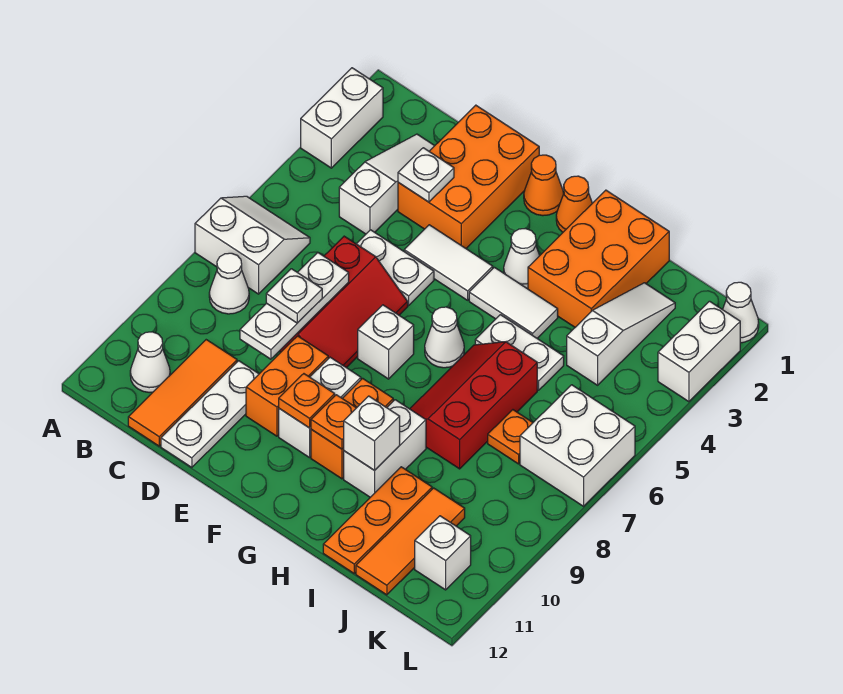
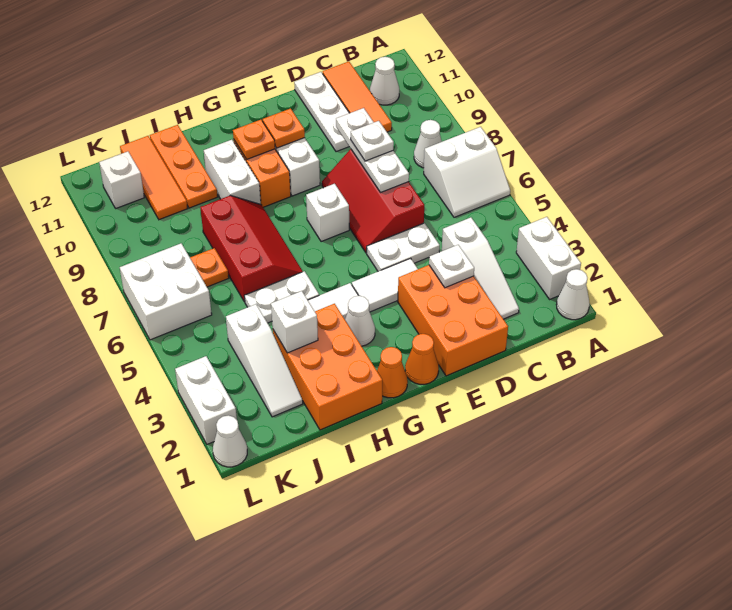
orange brick E9:E10 level 1 -> none
white cone G6 level 1 -> white cone A1 level 1
white brick H10 level 2 -> white brick I3 level 2

